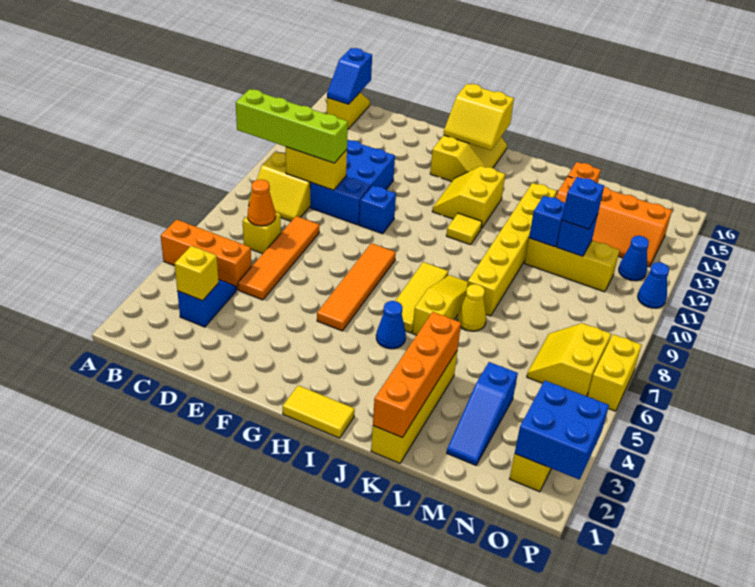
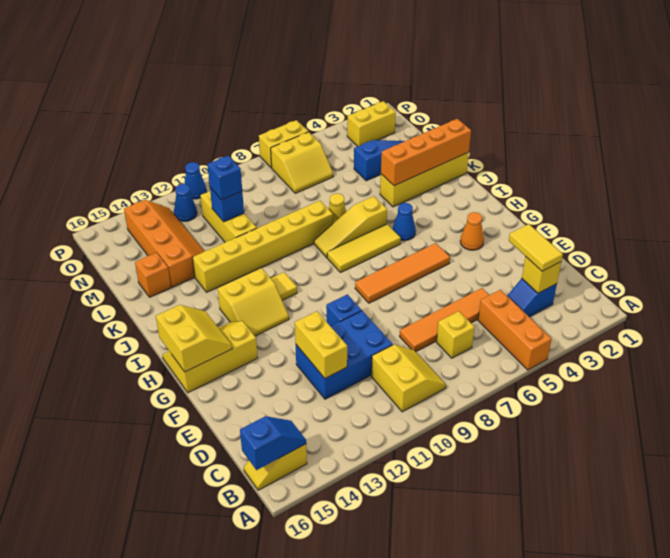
lime brick A10:D10 level 3 -> none
orange cone C7 level 2 -> orange cone G3 level 1
yellow brick C10:D10 level 2 -> yellow brick D12:E12 level 2
yellow tile H1:I1 level 1 -> yellow tile C3:D3 level 3
blue brick L11 level 2 -> none
blue brick O2:P3 level 2 -> none

